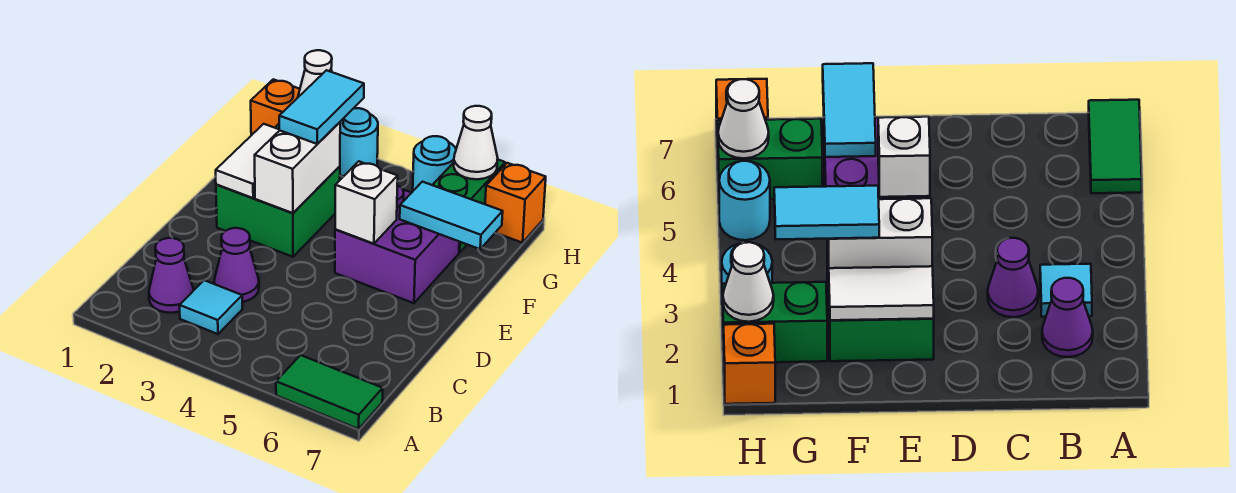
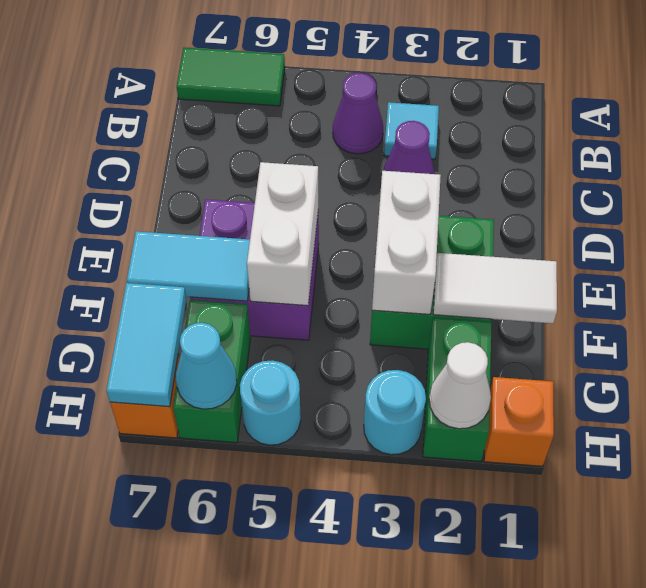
purple cone B2 level 1 -> purple cone B4 level 1
white tile E2:F2 level 2 -> white tile F1:F2 level 2
white brick E5 level 2 -> white brick E5:F5 level 2
cyan tile F3:G3 level 3 -> cyan tile G7:H7 level 2
white cone H6 level 2 -> cyan cone H6 level 2

